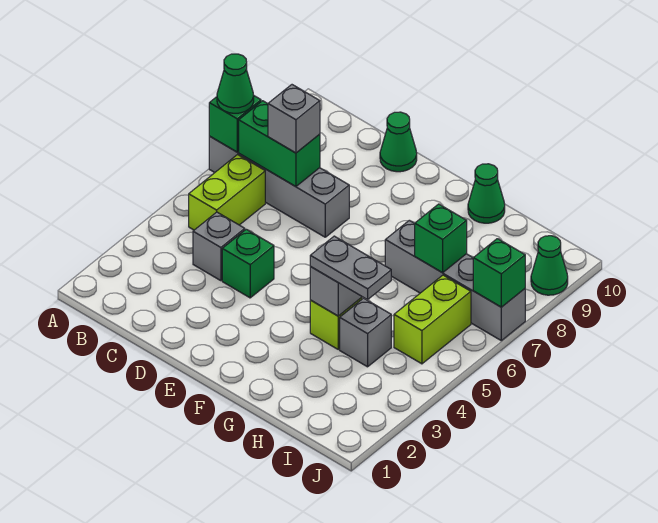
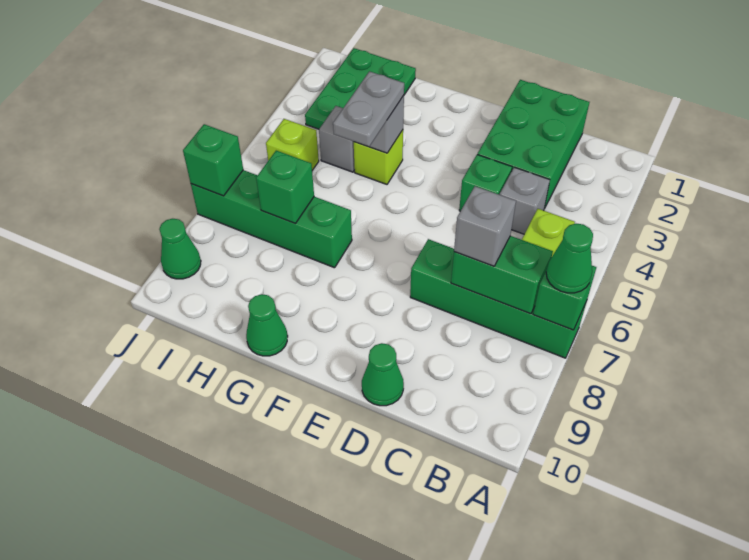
grey brick A7:D7 level 1 -> green brick A7:D7 level 1
none -> green brick C1:D3 level 1
grey plate G4:H4 level 3 -> grey plate G4:G5 level 3
grey brick G7:J7 level 1 -> green brick G7:J7 level 1
none -> green plate H1:I3 level 1
lime brick I5:I6 level 1 -> lime brick I5 level 1

